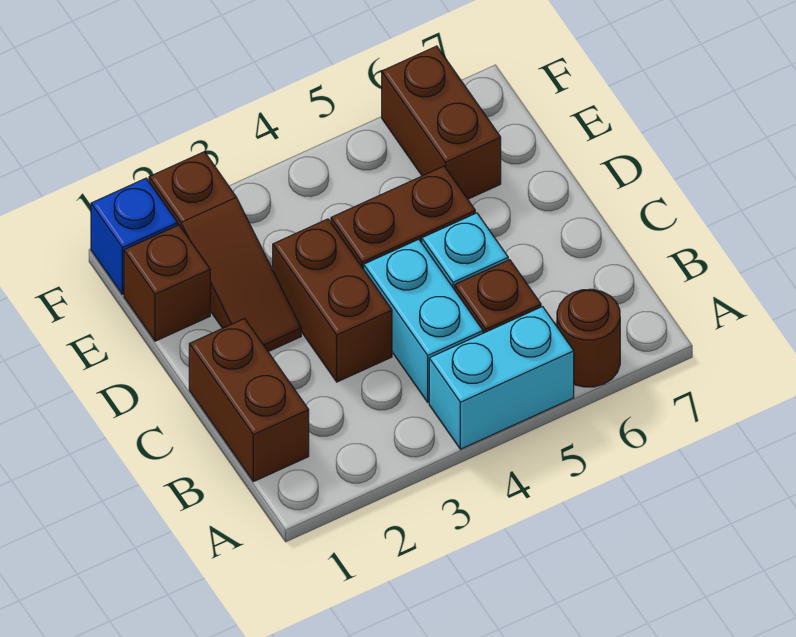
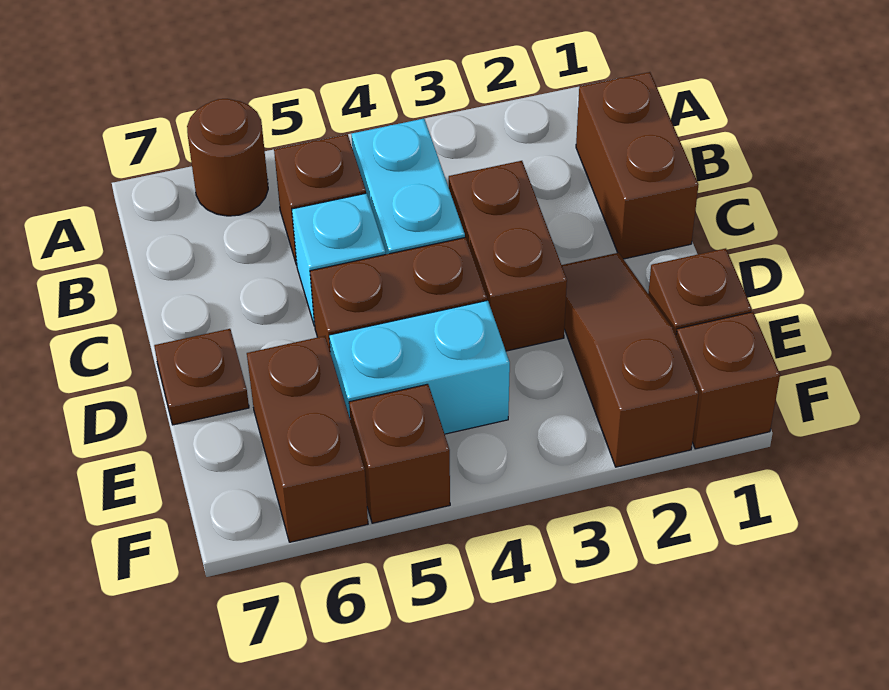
cyan brick A4:A5 level 1 -> cyan brick E4:E5 level 1
none -> brown plate D7 level 1
blue brick F1 level 1 -> brown brick F1 level 1
none -> brown brick F5 level 1

